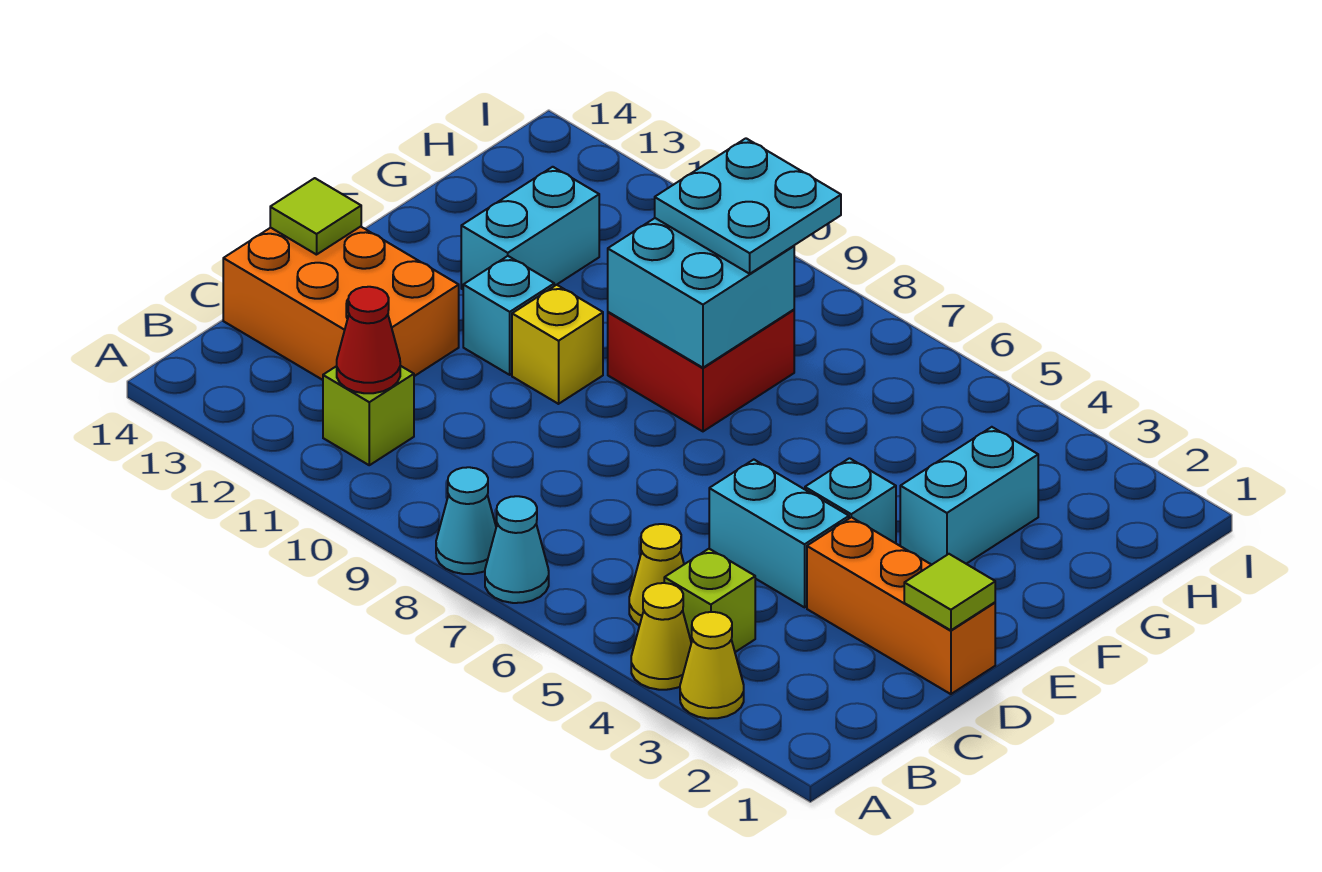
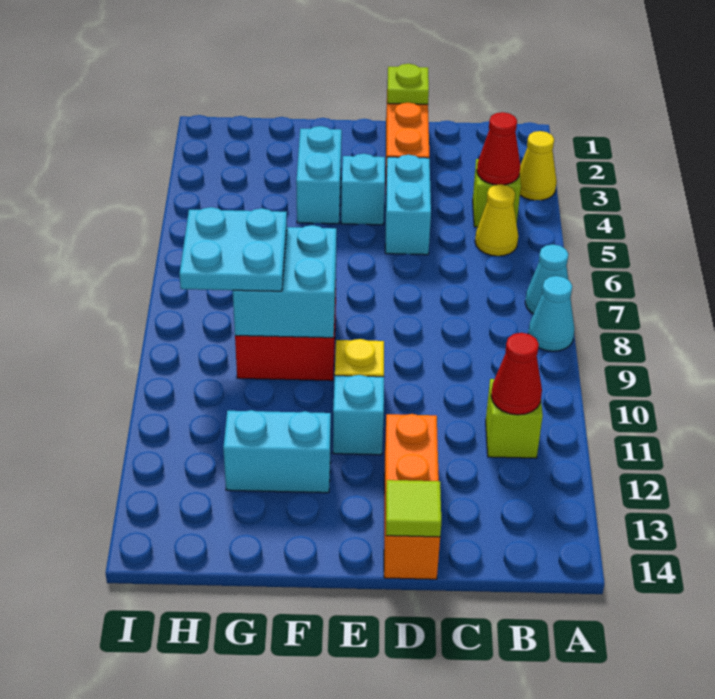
yellow cone A4 level 1 -> none
none -> red cone B4 level 2
orange brick C12:D14 level 1 -> orange brick D12:D14 level 1
lime tile D1 level 2 -> lime plate D1 level 2
cyan brick F3:G3 level 1 -> cyan brick F3:F4 level 1

